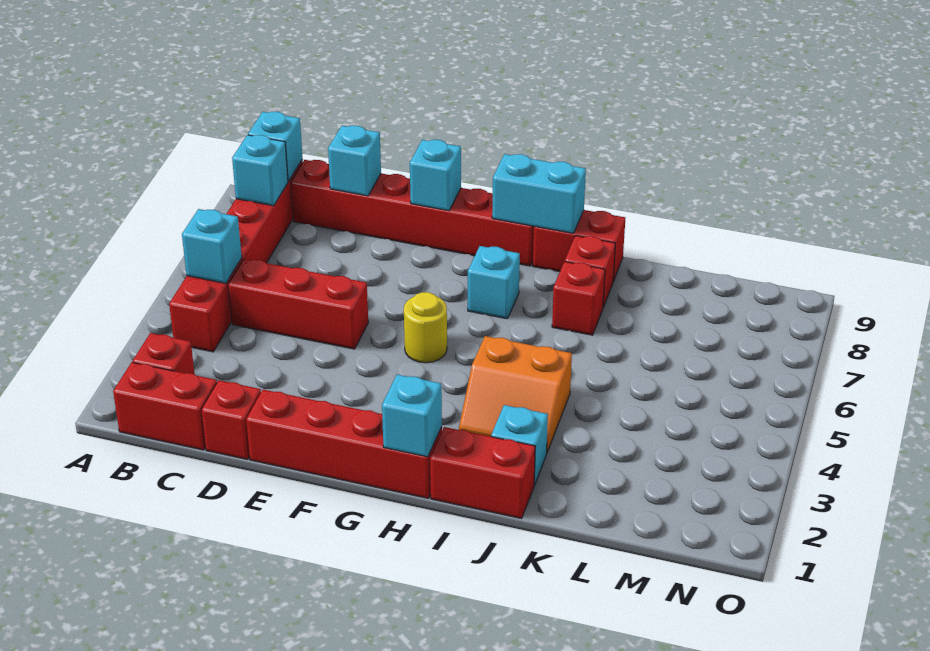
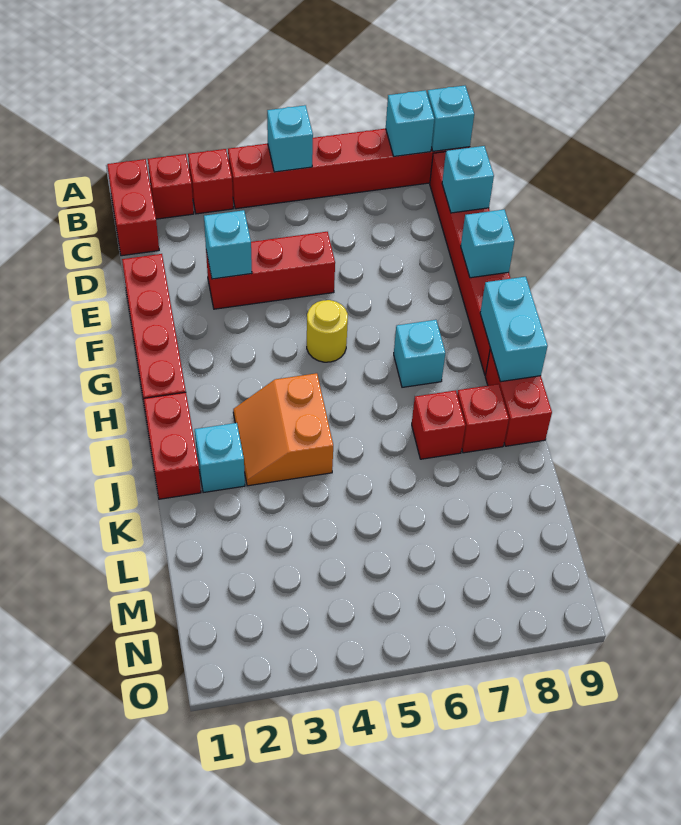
red brick C5:E5 level 1 -> red brick E3:E5 level 1
red brick D1 level 1 -> red brick B3 level 1
cyan brick H1 level 2 -> cyan brick E3 level 2

